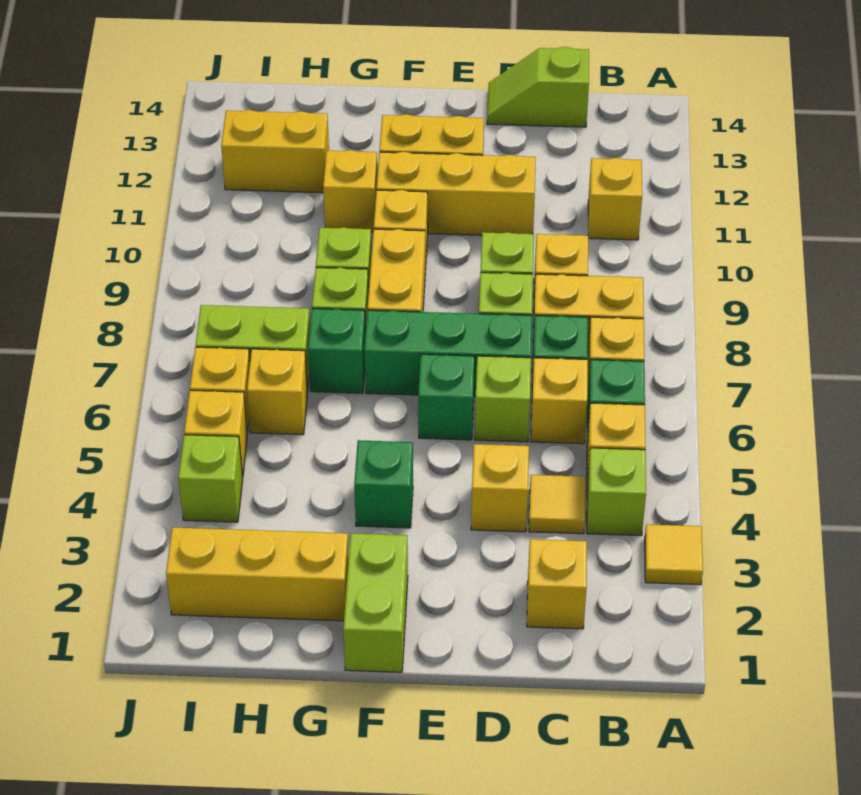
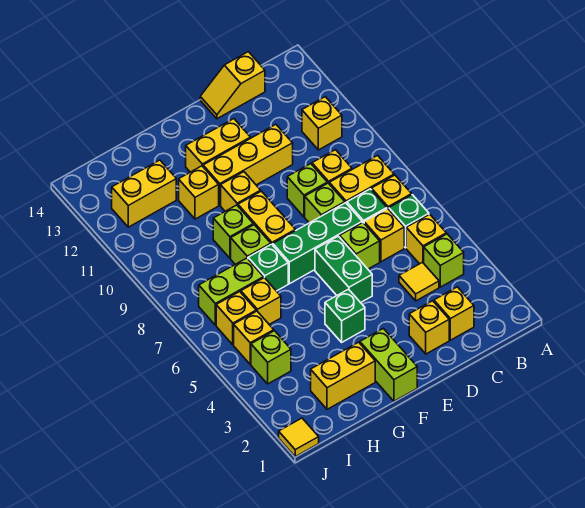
yellow tile A3 level 1 -> yellow tile J1 level 1
lime slope C14:D14 level 1 top C -> yellow slope C14:D14 level 1 top C
yellow brick D4 level 1 -> yellow brick D2 level 1
green brick E6 level 1 -> green brick E5:E6 level 1
yellow brick G2:I2 level 1 -> yellow brick G2:H2 level 1

